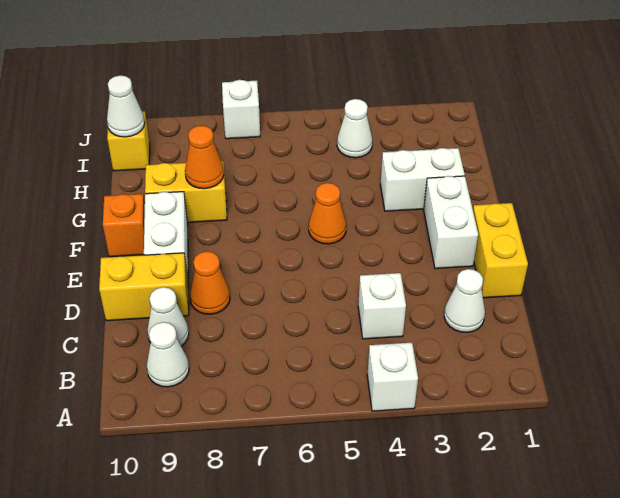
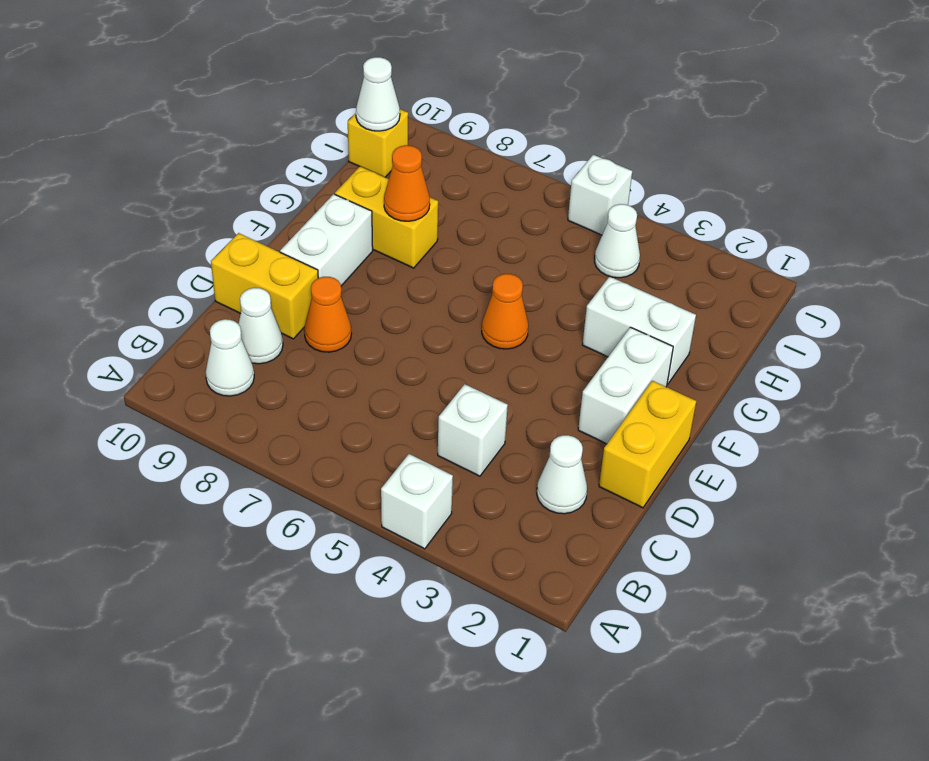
orange brick F10 level 1 -> none
white brick J7 level 1 -> white brick J5 level 1

